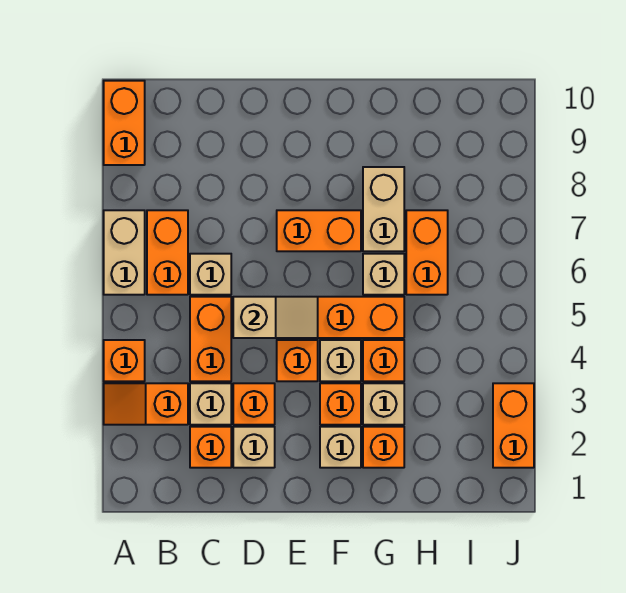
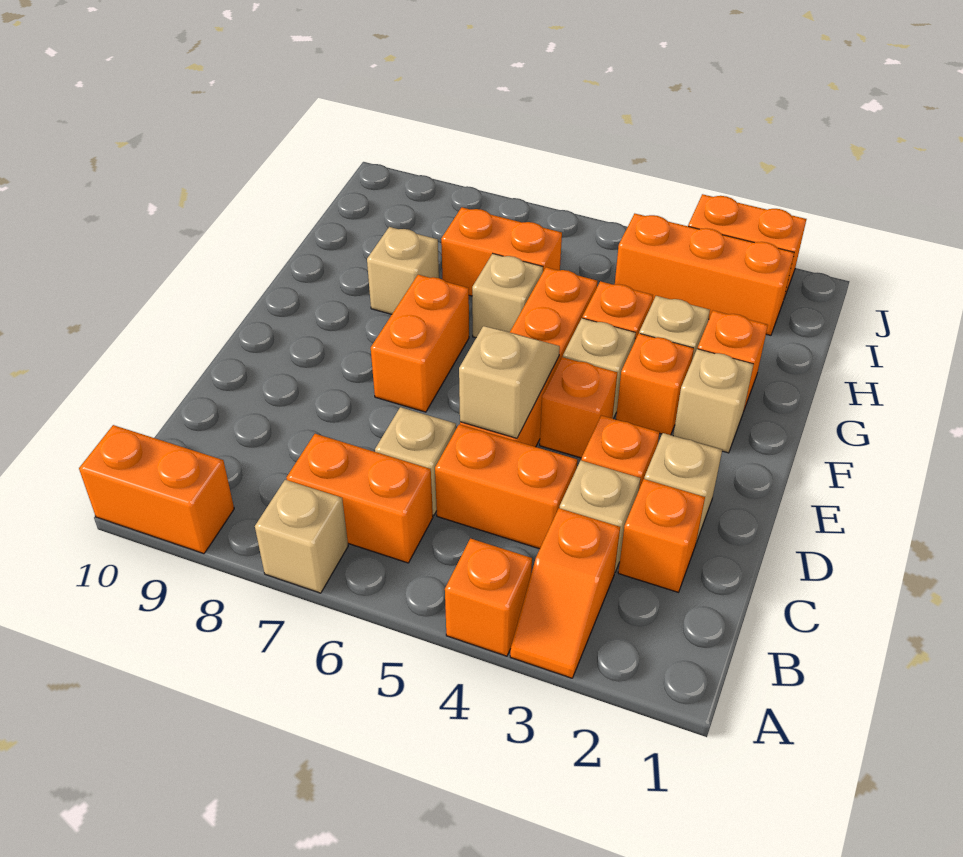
tan brick A6:A7 level 1 -> tan brick A7 level 1
tan brick G7:G8 level 1 -> tan brick G8 level 1
none -> orange brick I2:I4 level 1

